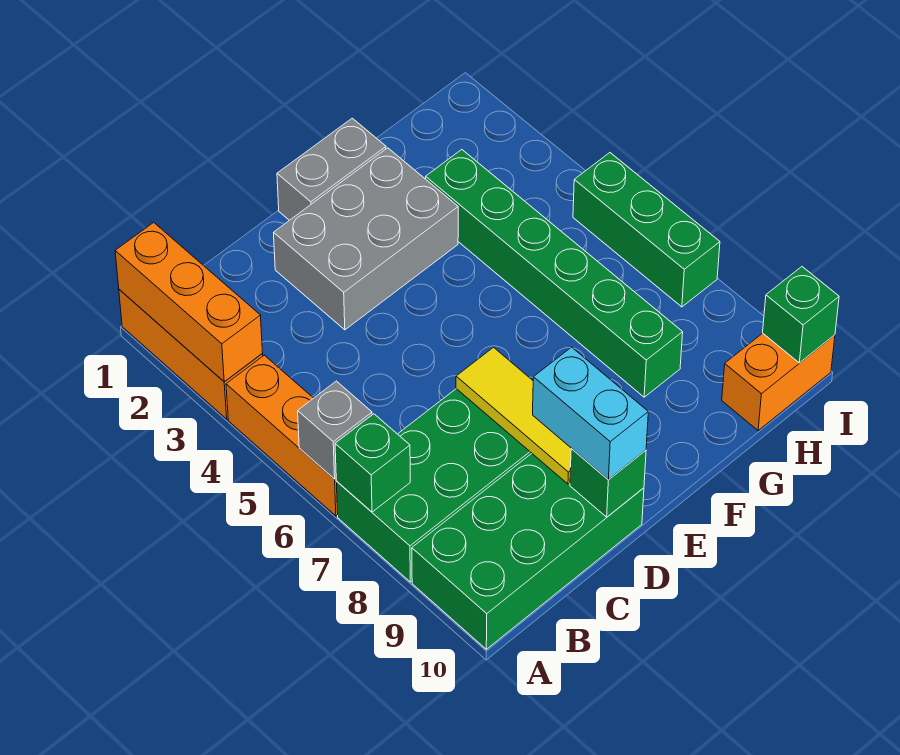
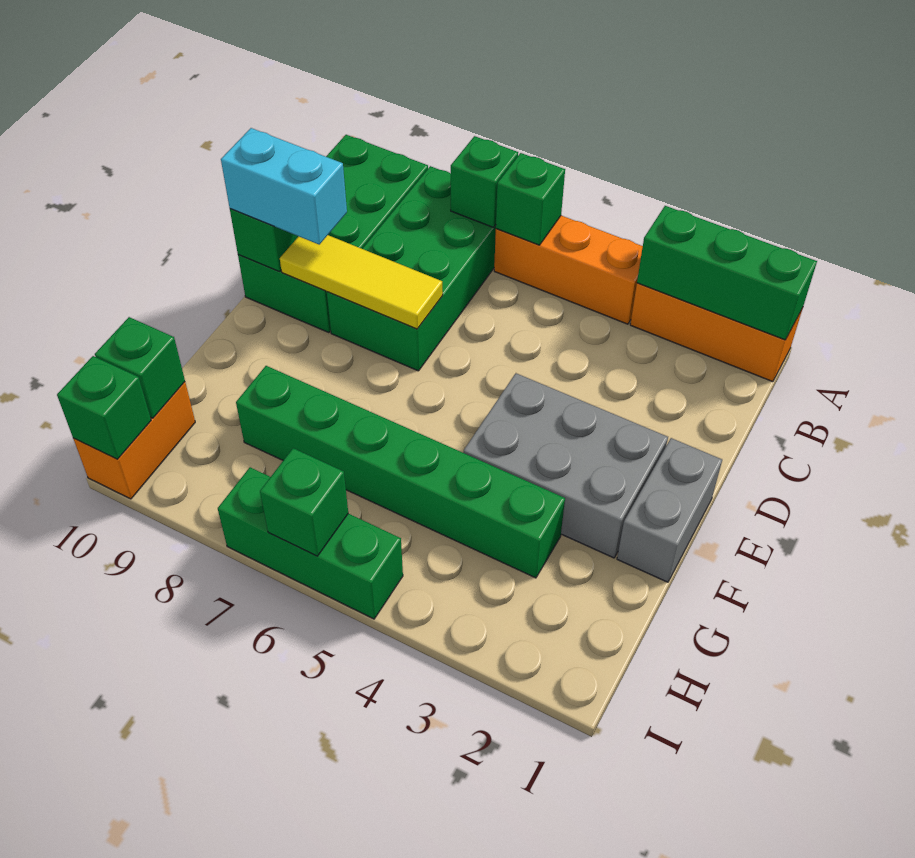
orange brick A1:A3 level 2 -> green brick A1:A3 level 2
grey brick A6 level 2 -> green brick A6 level 2
grey brick D2:F3 level 1 -> grey brick E2:F4 level 1
none -> green brick H10 level 2
none -> green brick I6 level 2

